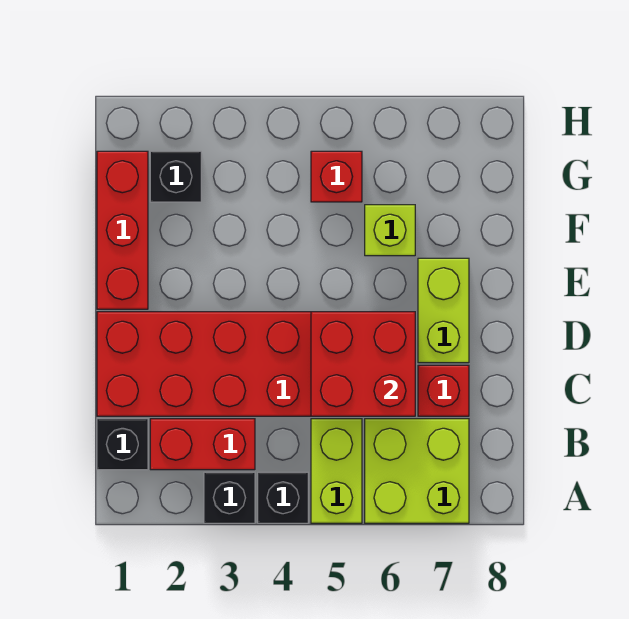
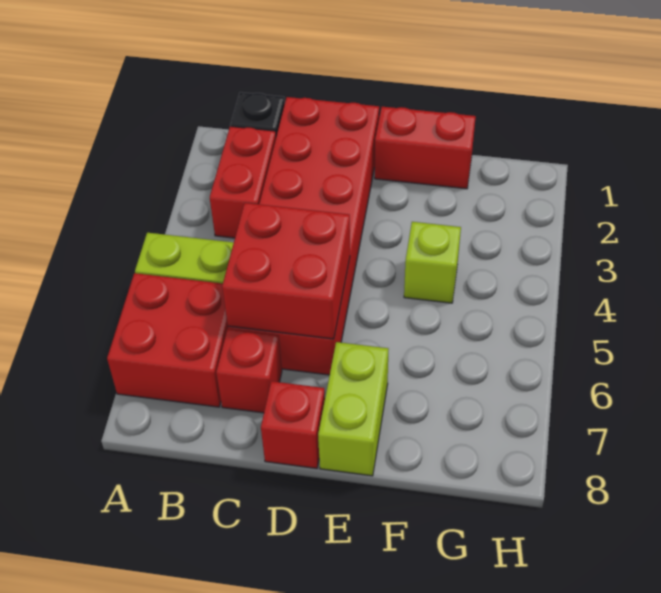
black brick A3 level 1 -> none
black brick A4 level 1 -> none
lime brick A6:B7 level 1 -> red brick A6:B7 level 1
lime brick D7:E7 level 1 -> lime brick E7:E8 level 1
red brick E1:G1 level 1 -> red brick E1:F1 level 1
lime brick F6 level 1 -> lime brick F4 level 1
black brick G2 level 1 -> none
red brick G5 level 1 -> red brick D8 level 1

